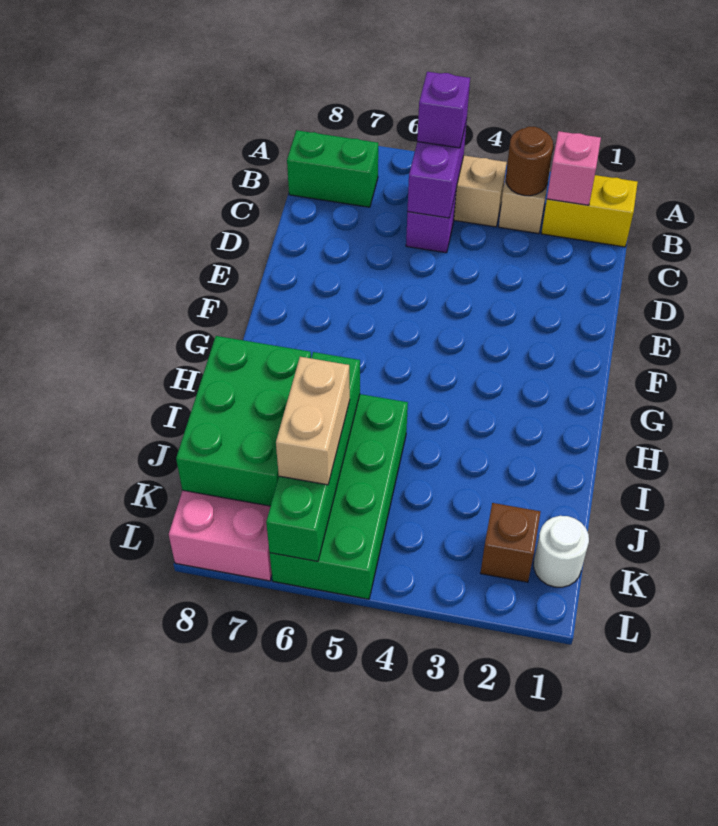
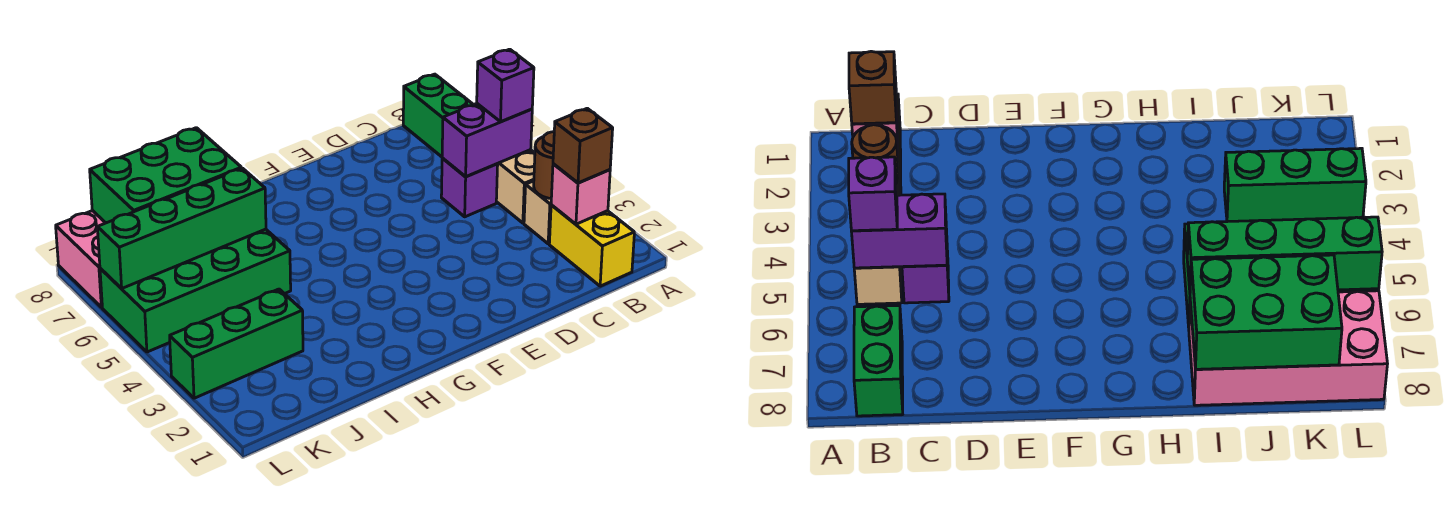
none -> green brick J3:L3 level 1
tan brick J6:K6 level 3 -> none
white round brick K1 level 1 -> none
brown brick K2 level 1 -> brown brick B2 level 3

